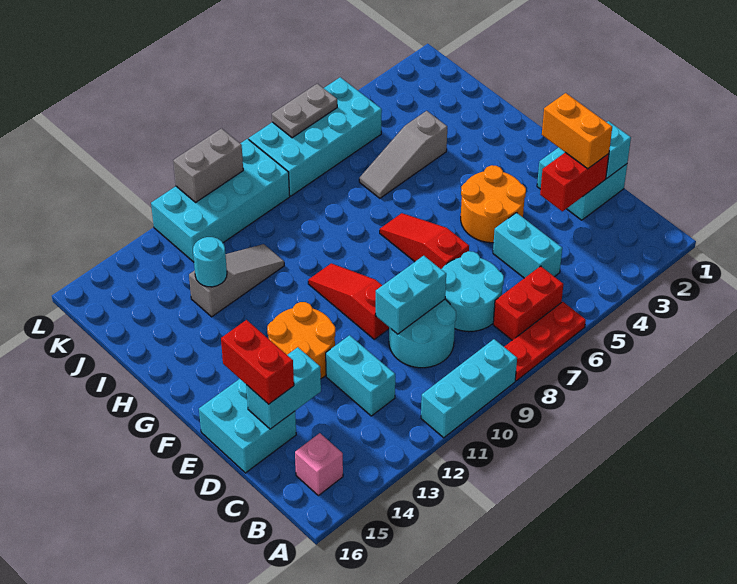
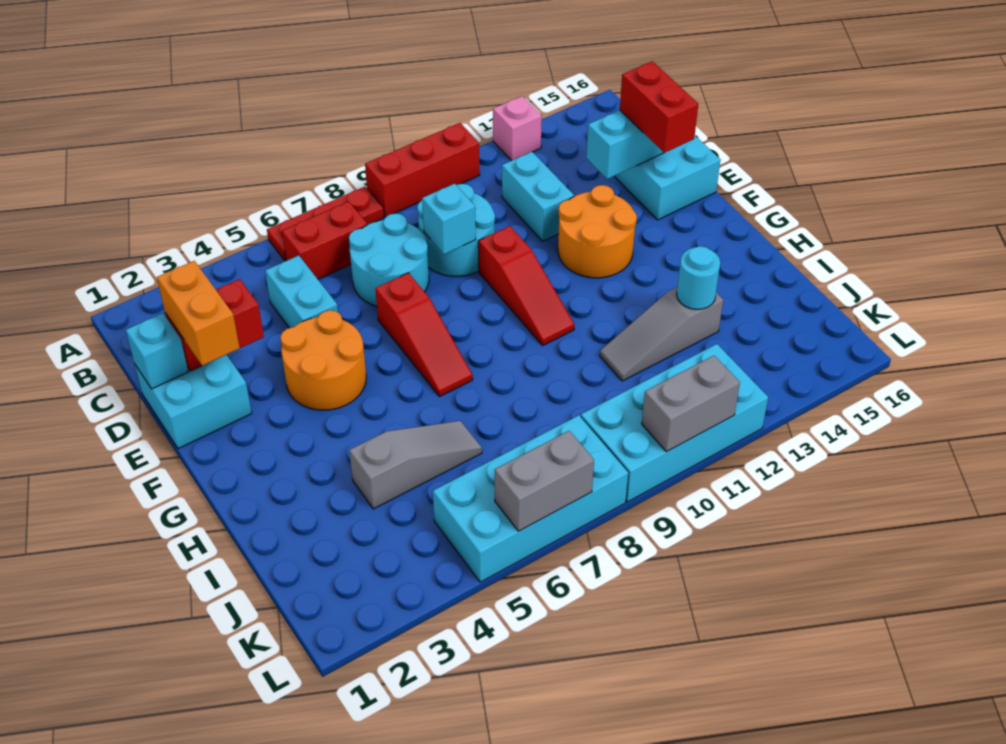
cyan brick A9:A11 level 1 -> red brick A9:A11 level 1
pink brick B15 level 1 -> pink brick A13 level 1
cyan brick D9:D10 level 2 -> cyan brick D9 level 2
grey plate L6:L7 level 2 -> grey brick L6:L7 level 2

